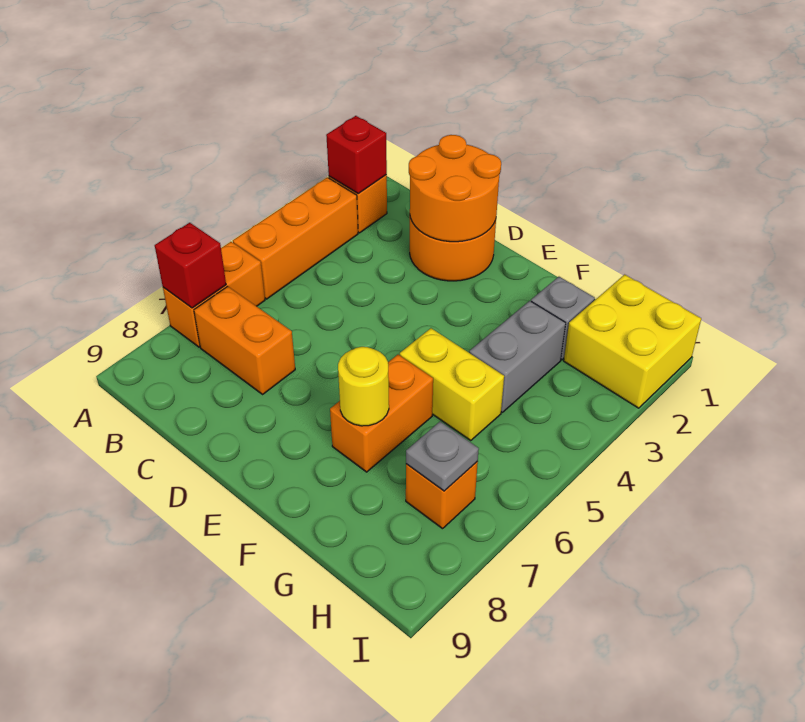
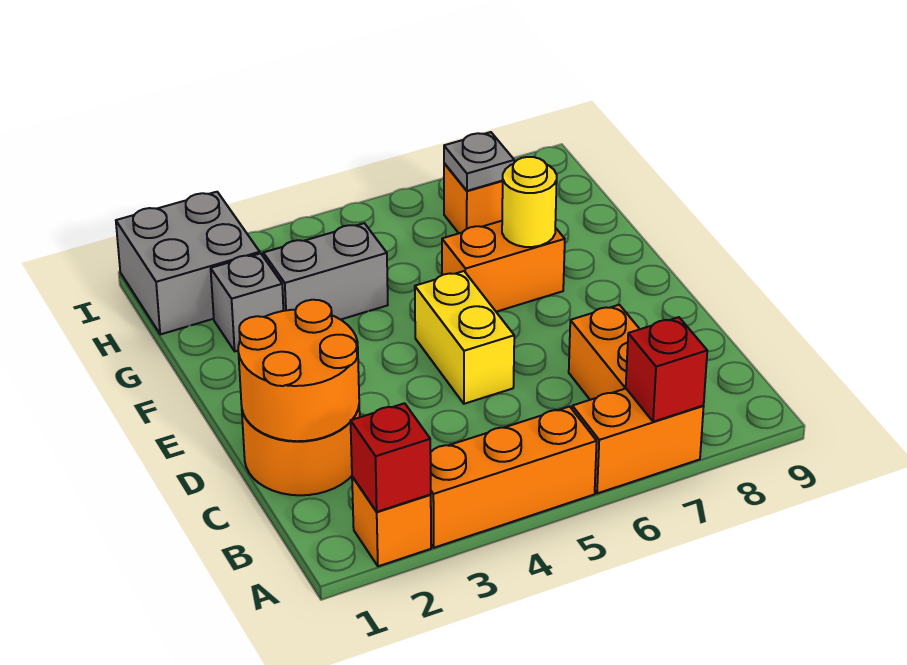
yellow brick F5:G5 level 1 -> yellow brick D5:E5 level 1
yellow brick H1:I2 level 1 -> grey brick H1:I2 level 1

